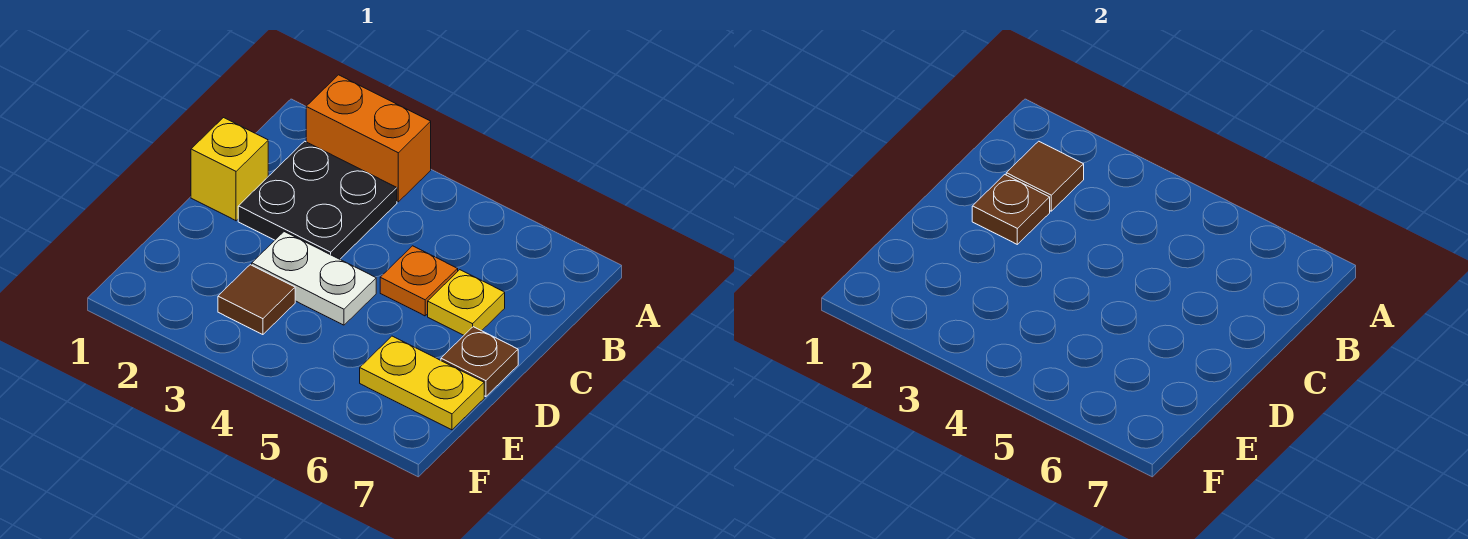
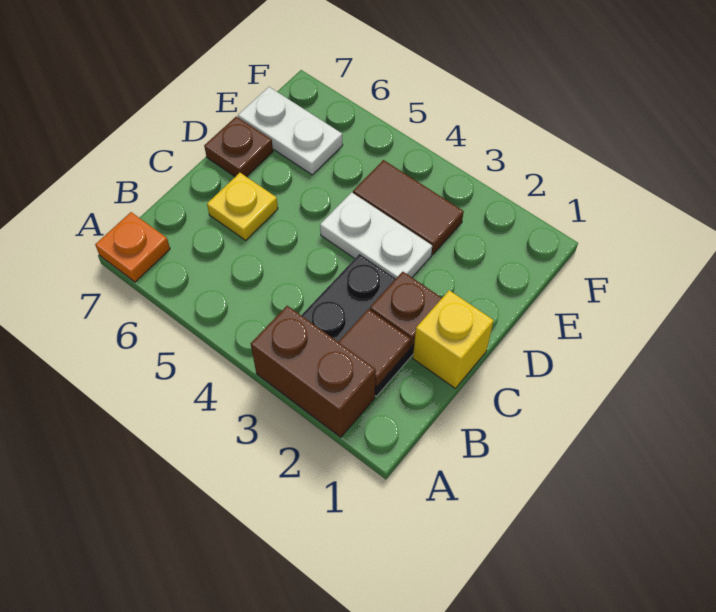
orange brick A2:A3 level 1 -> brown brick A2:A3 level 1
orange plate C5 level 1 -> orange plate A7 level 1
brown tile E3 level 1 -> brown tile E3:E4 level 1
yellow plate E6:E7 level 1 -> white plate E6:E7 level 1

